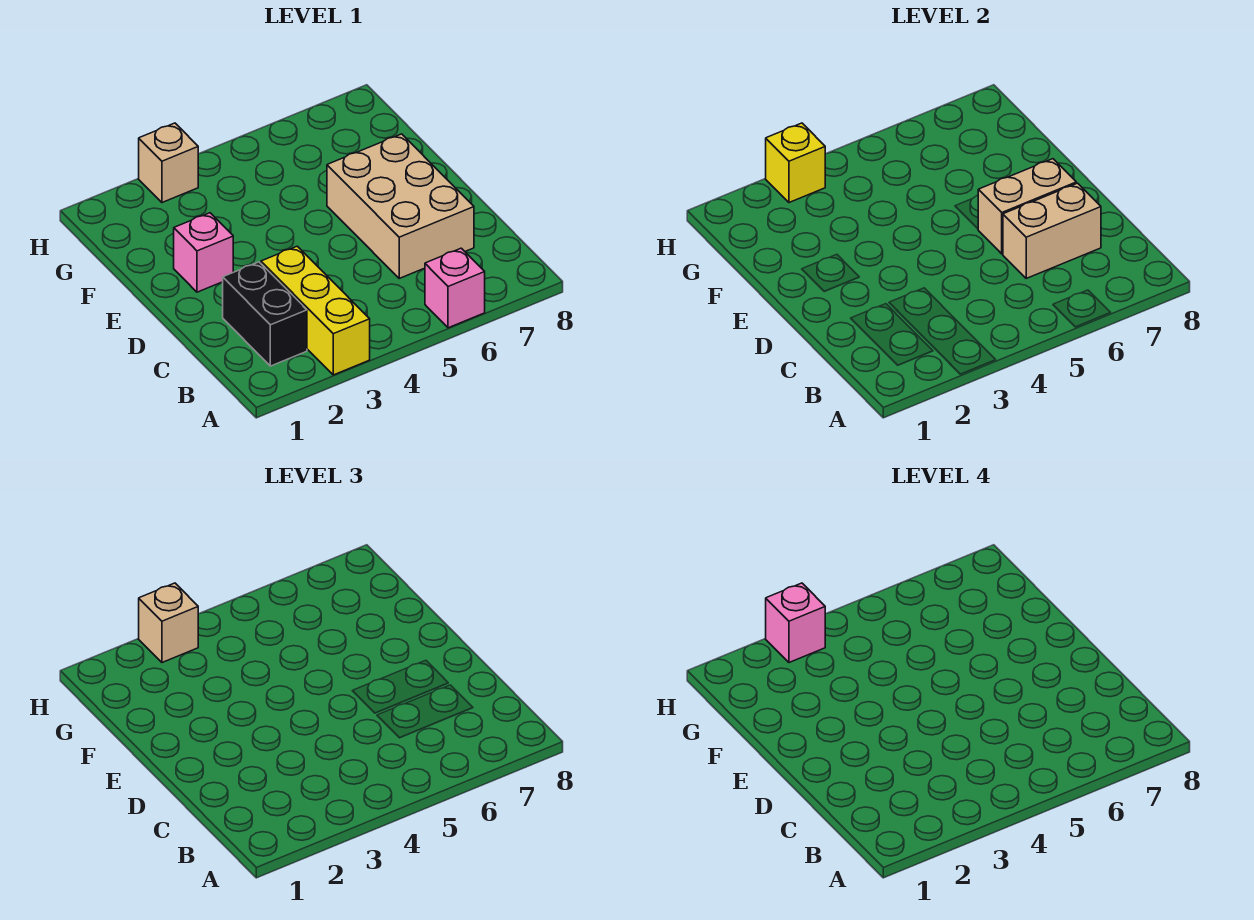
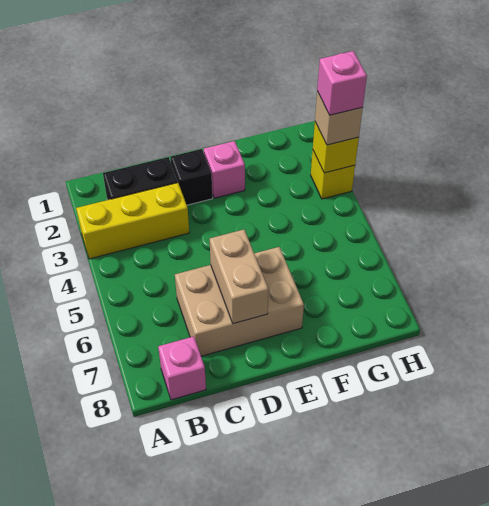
pink brick A6 level 1 -> pink brick B8 level 1
tan brick C6:C7 level 2 -> none
none -> black brick D2 level 1
tan brick H3 level 1 -> yellow brick H3 level 1

